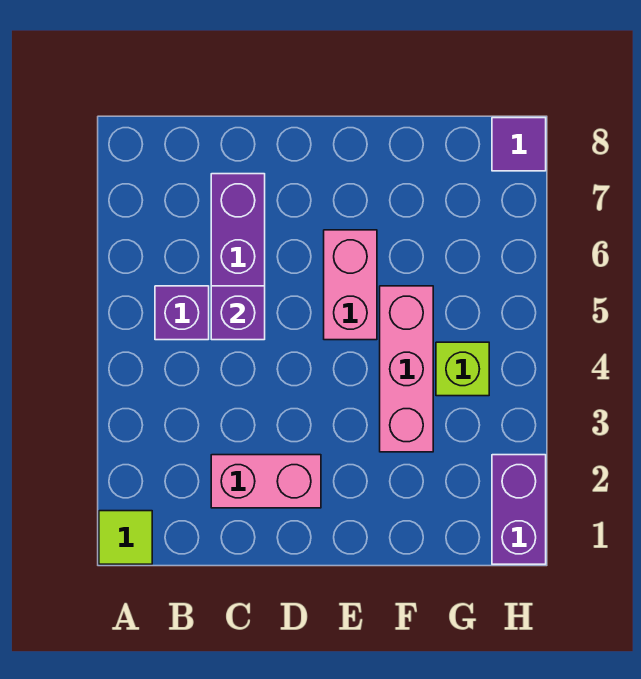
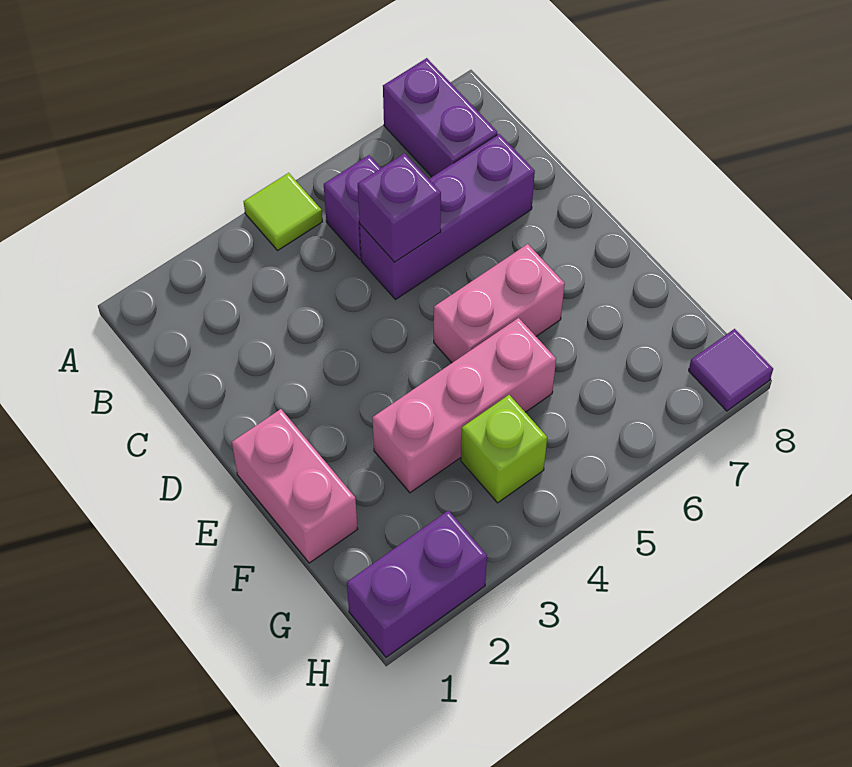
lime tile A1 level 1 -> lime tile A4 level 1
none -> purple brick A7:B7 level 1
pink brick C2:D2 level 1 -> pink brick E1:F1 level 1

